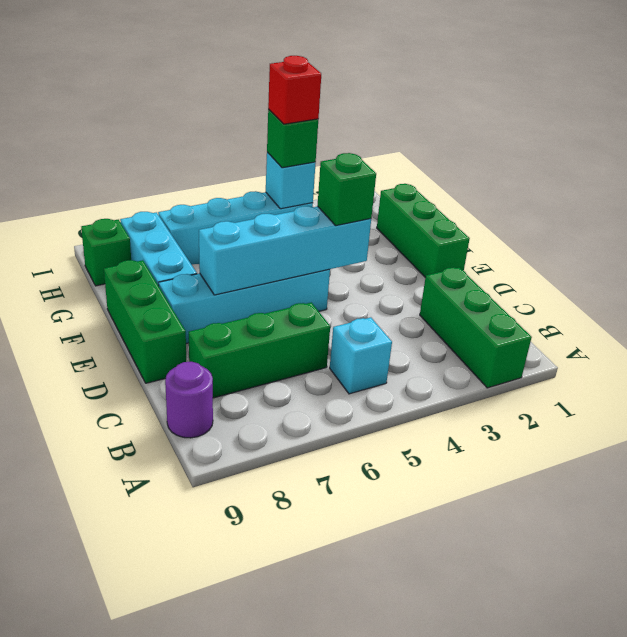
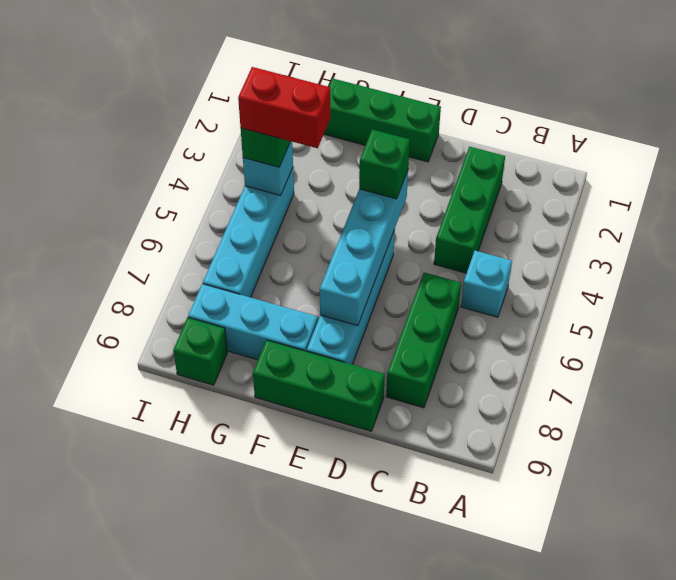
green brick A2:C2 level 1 -> green brick C2:C4 level 1
purple round brick B9 level 1 -> none
red brick H4 level 4 -> red brick G4:H4 level 4

